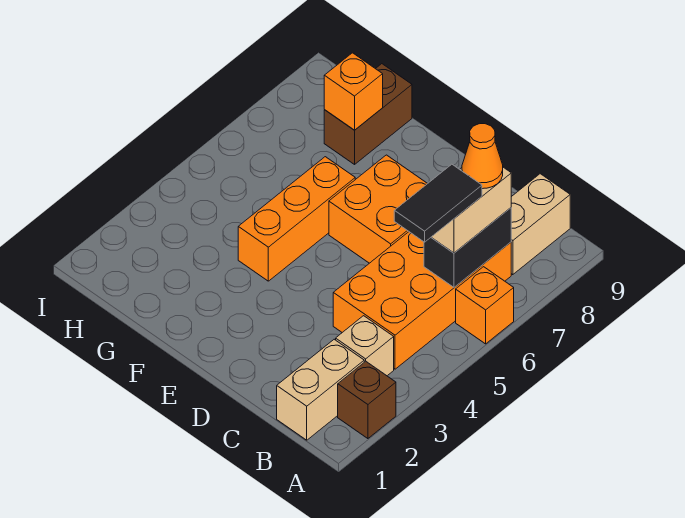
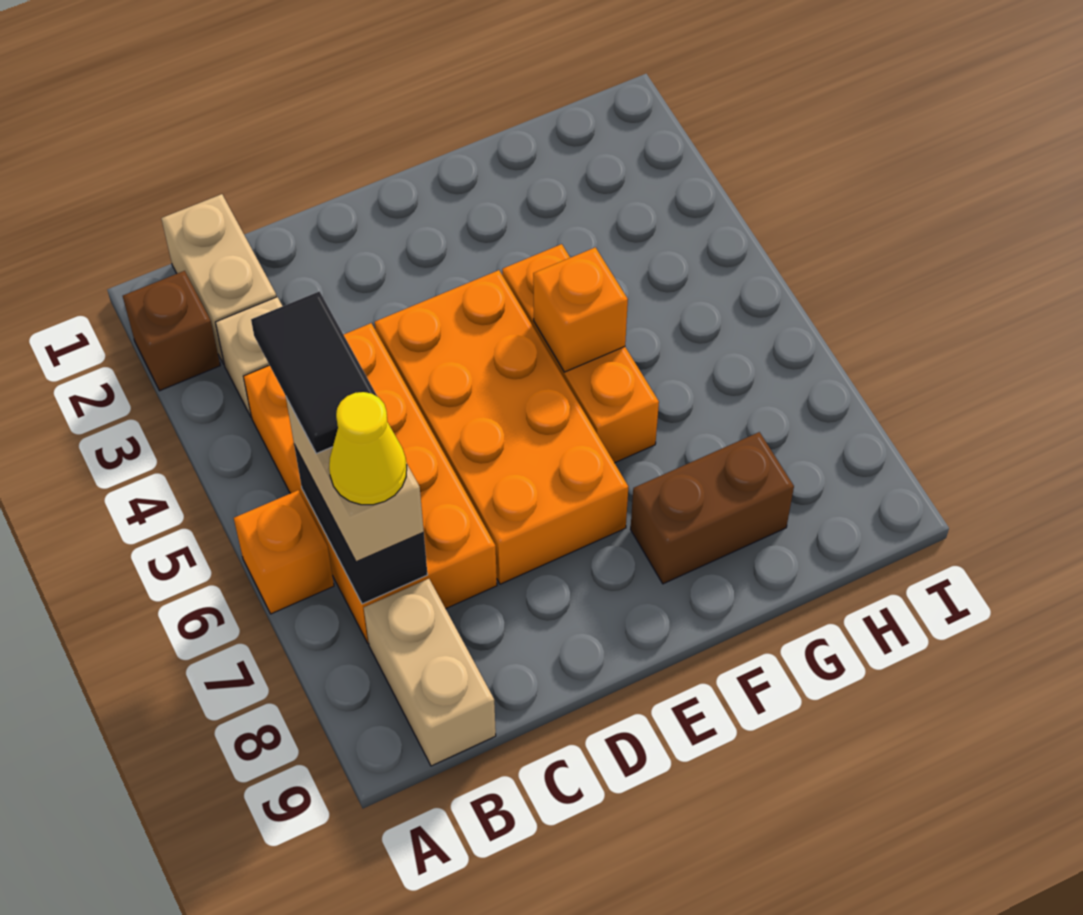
orange cone B7 level 4 -> yellow cone B7 level 4
orange brick D6:E7 level 1 -> orange brick D4:E7 level 1
brown brick G8:G9 level 1 -> brown brick F8:G8 level 1
orange brick G8 level 2 -> orange brick F5 level 2

